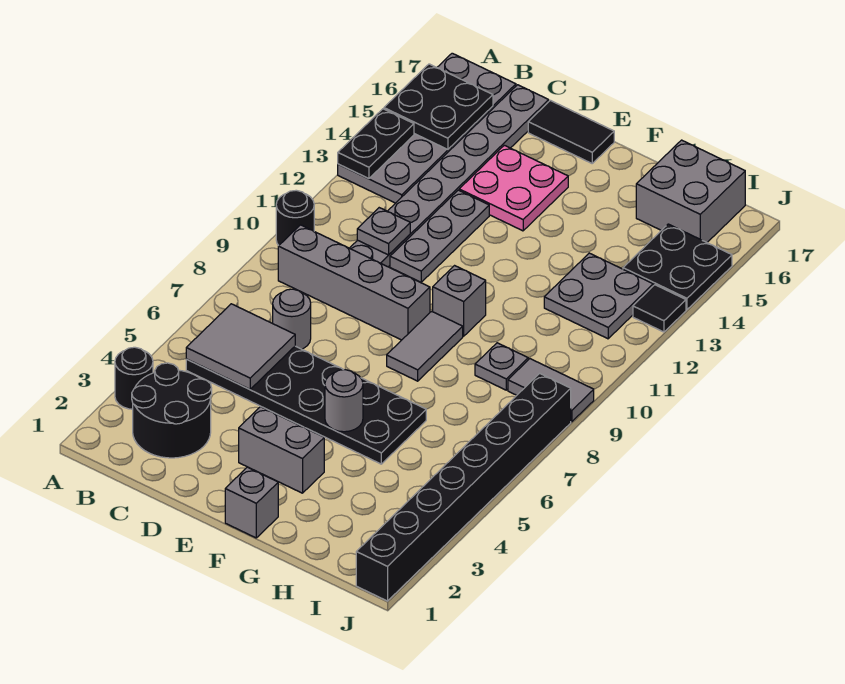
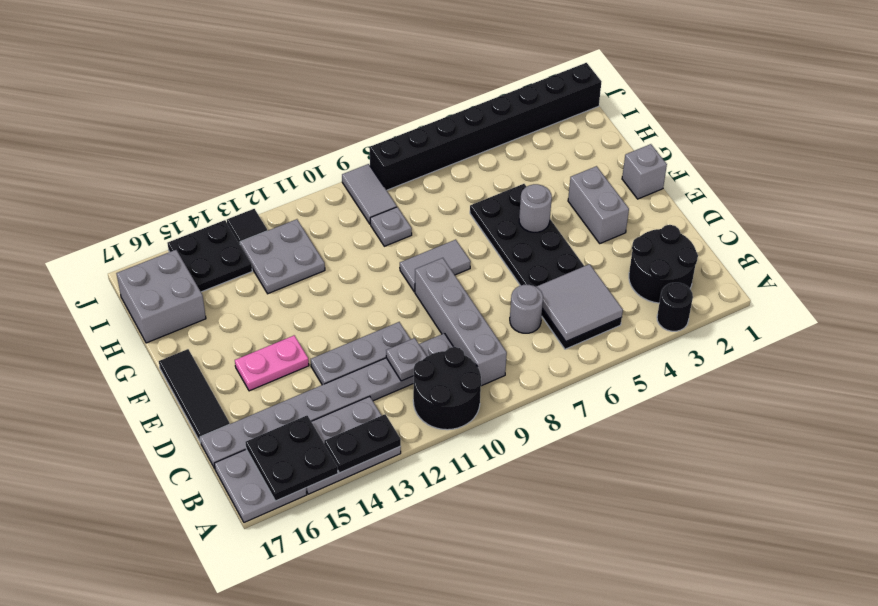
black round brick A10 level 1 -> black round brick A10:B11 level 1
pink plate D14:E15 level 1 -> pink plate E14:E15 level 1
black tile D17:E17 level 1 -> black tile D17:F17 level 1
grey brick F10 level 1 -> none

